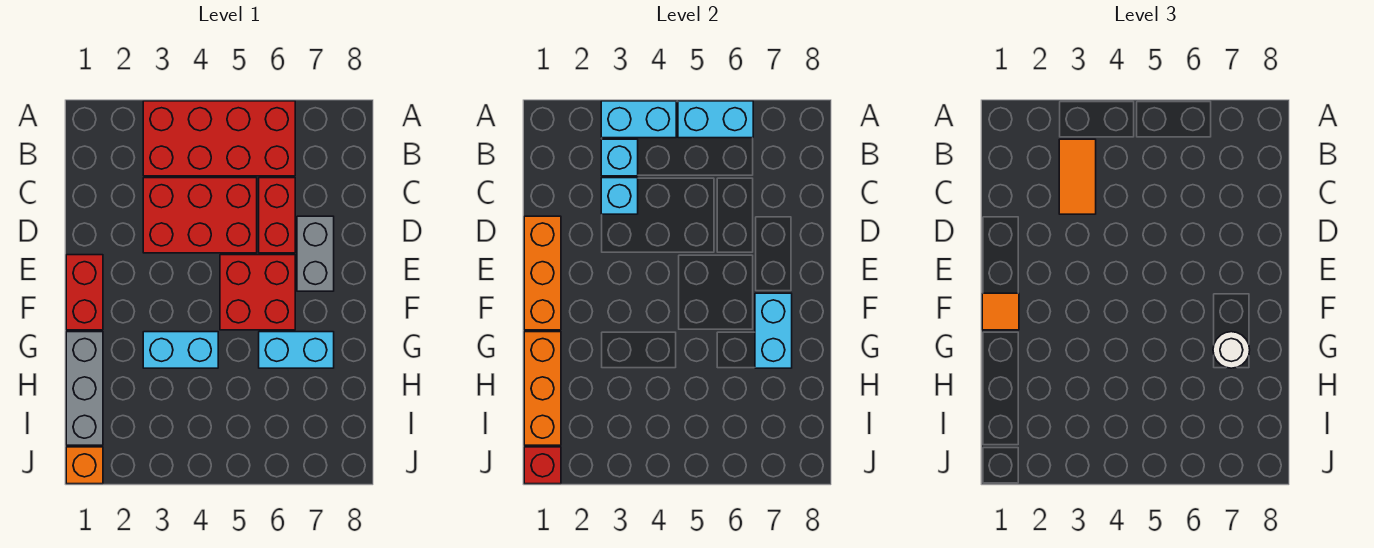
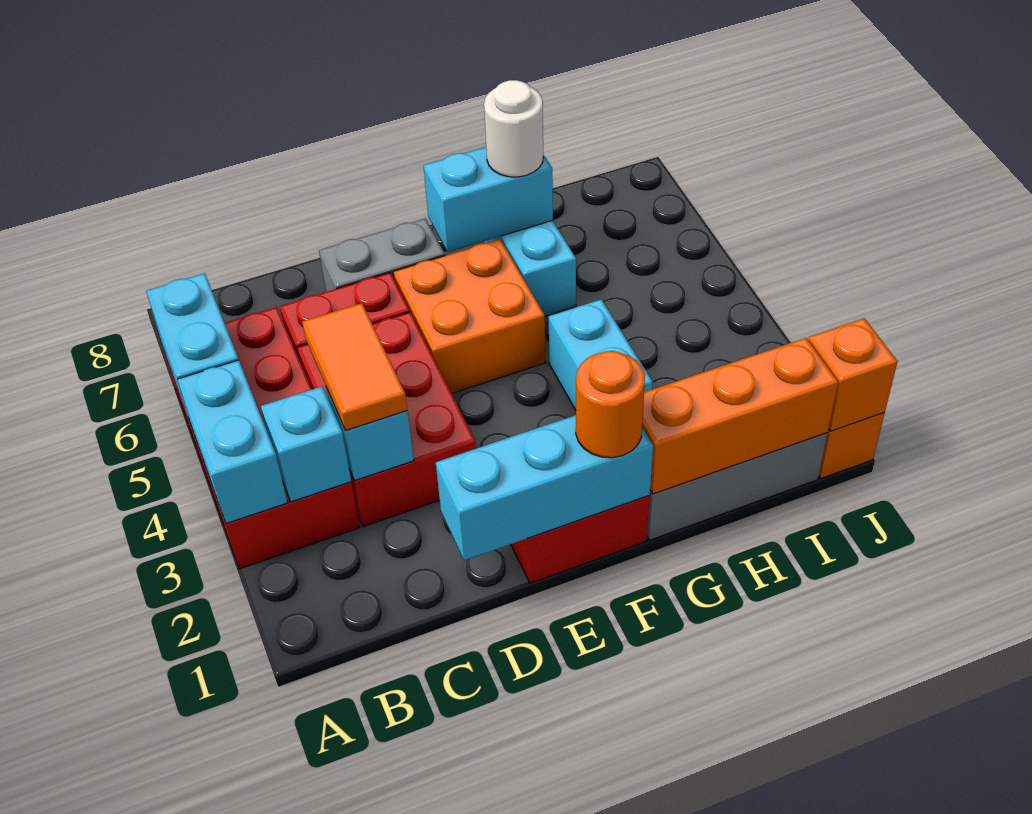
orange tile B3:C3 level 3 -> orange tile C3:C4 level 3
orange brick D1:F1 level 2 -> cyan brick D1:F1 level 2
red brick E5:F6 level 1 -> orange brick E5:F6 level 1
orange tile F1 level 3 -> orange round brick F1 level 3
red brick J1 level 2 -> orange brick J1 level 2

